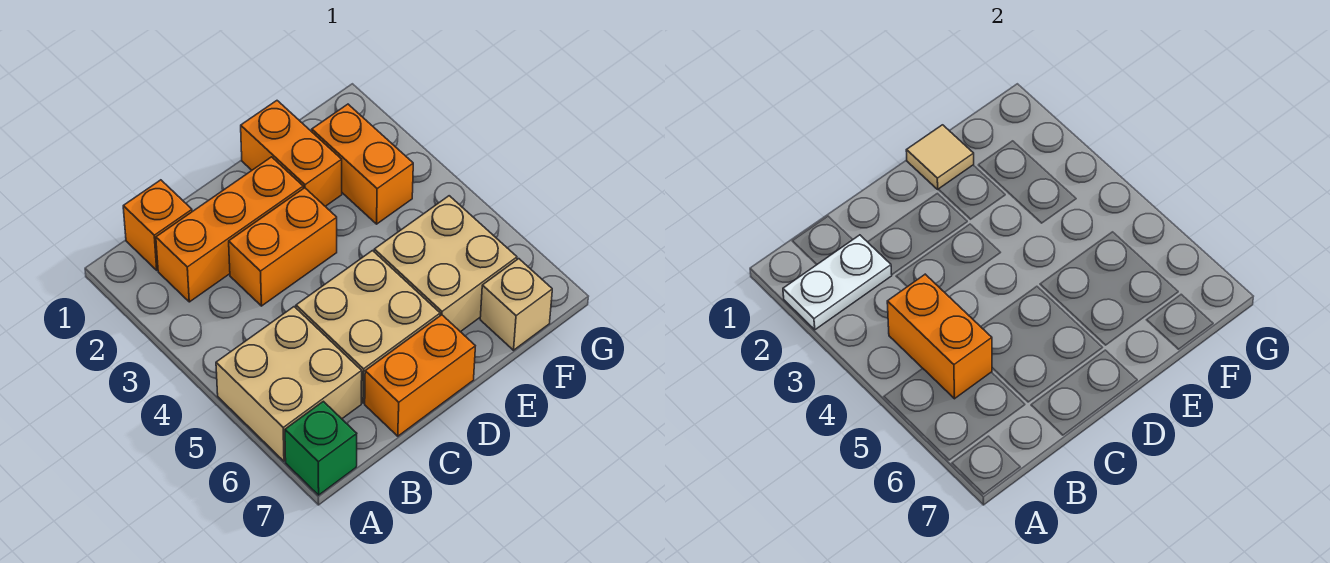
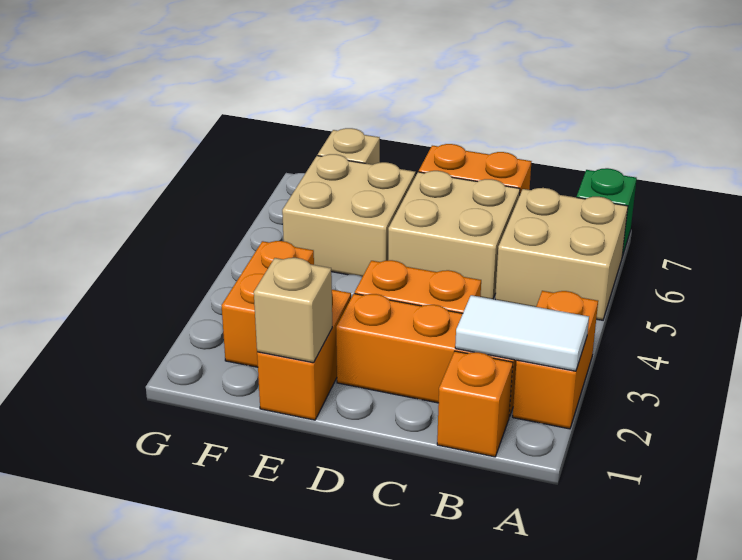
white plate A2:B2 level 2 -> white tile A2:B2 level 2
orange brick B4:B5 level 2 -> orange brick A2:A3 level 1
tan tile E1 level 2 -> tan brick E1 level 2

